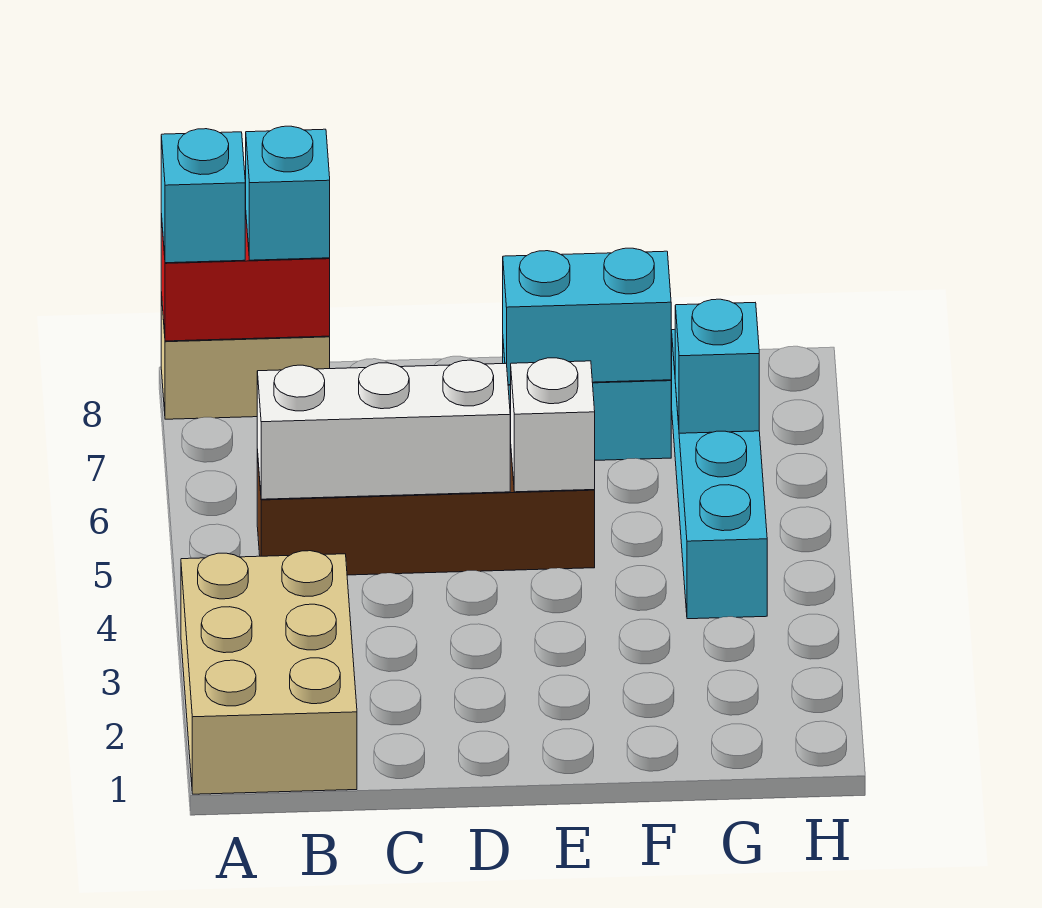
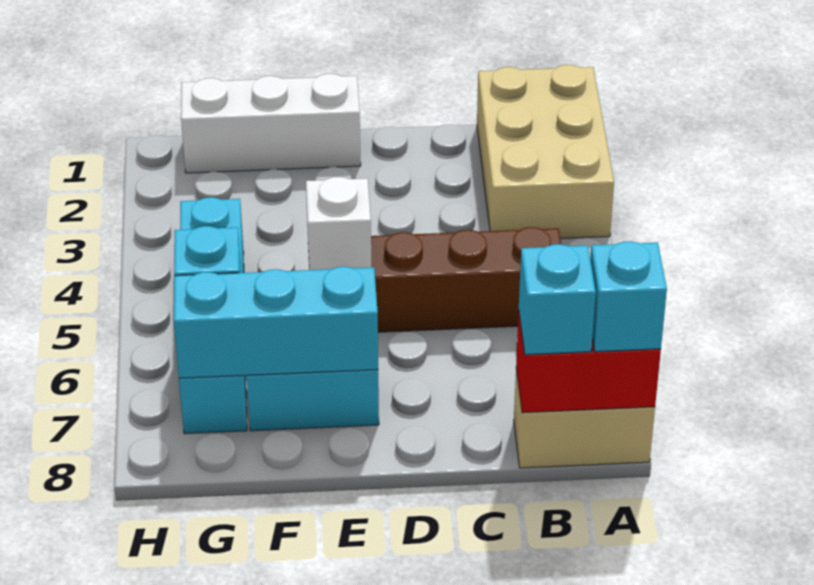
white brick B5:D5 level 2 -> white brick E1:G1 level 1
cyan brick E7:F7 level 2 -> cyan brick E7:G7 level 2

